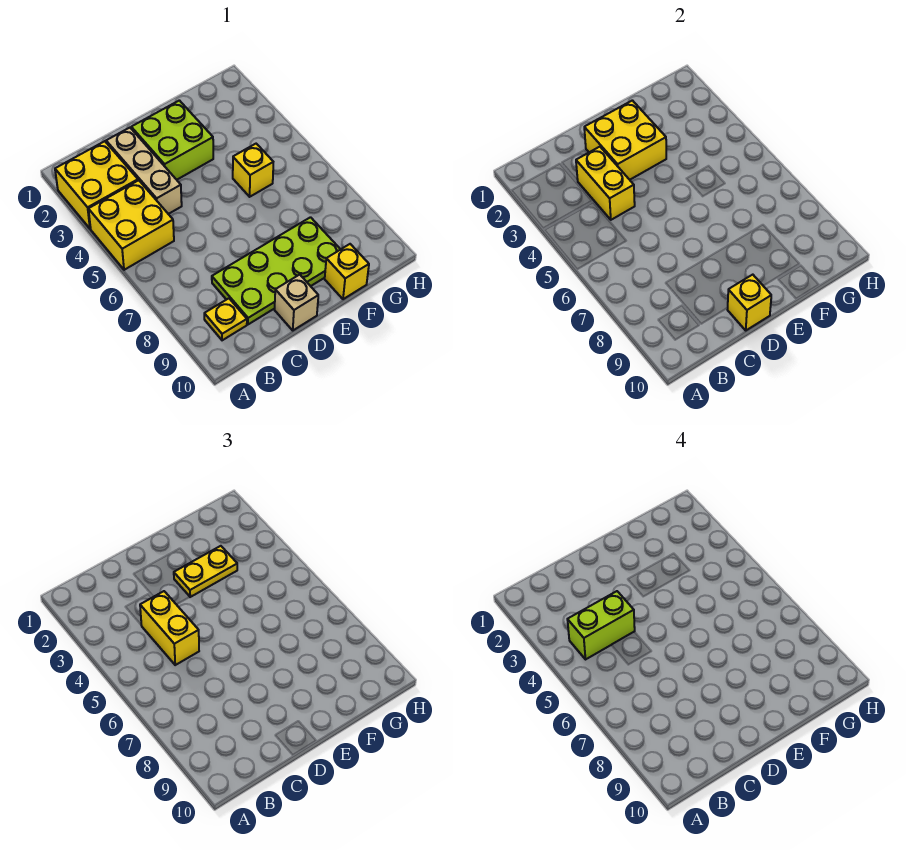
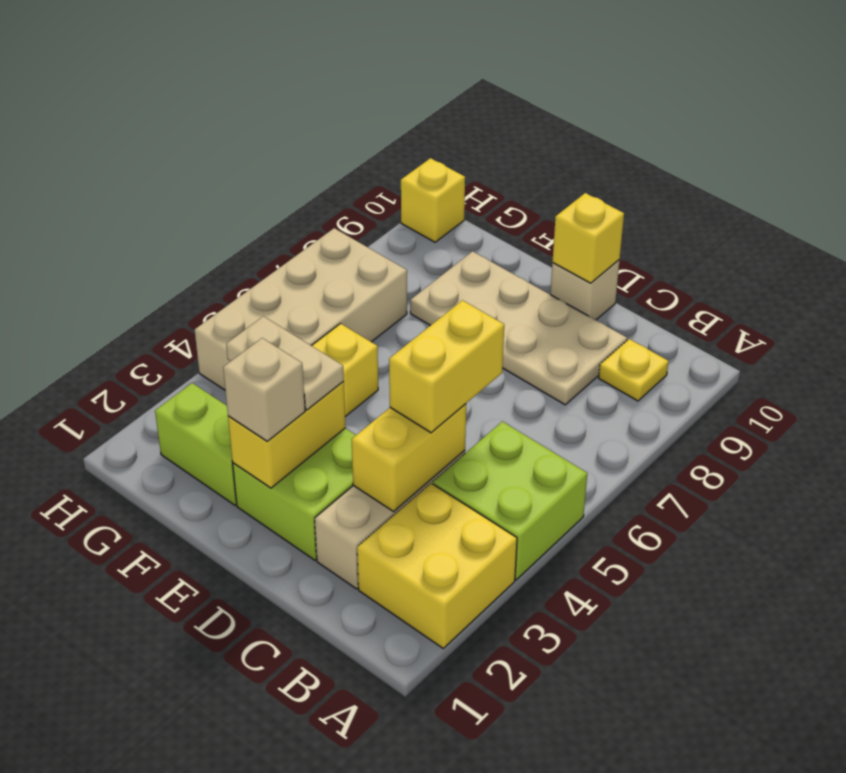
yellow brick A4:B5 level 1 -> lime brick A4:B5 level 1
lime brick B4:C4 level 4 -> lime brick F2:G2 level 1
lime plate C8:F9 level 1 -> tan plate C8:F9 level 1
yellow brick D2:E3 level 2 -> yellow brick E2:E3 level 2
none -> tan brick E2 level 3
yellow plate E3:F3 level 3 -> tan plate E3:F3 level 3
yellow brick F10 level 1 -> yellow brick H10 level 1
none -> tan brick G4:H7 level 1

